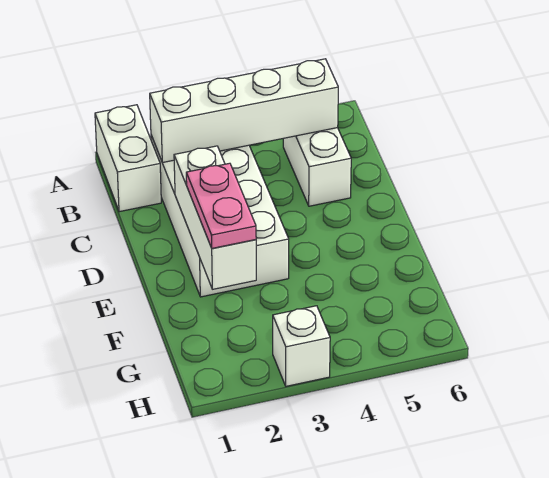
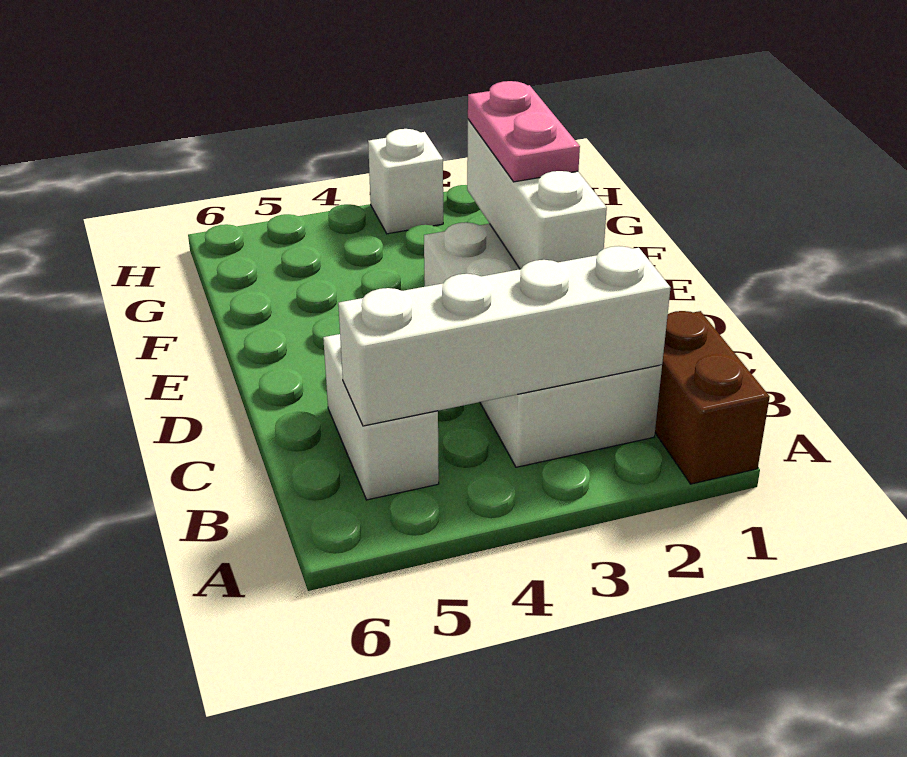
white brick A1:B1 level 1 -> brown brick A1:B1 level 1

